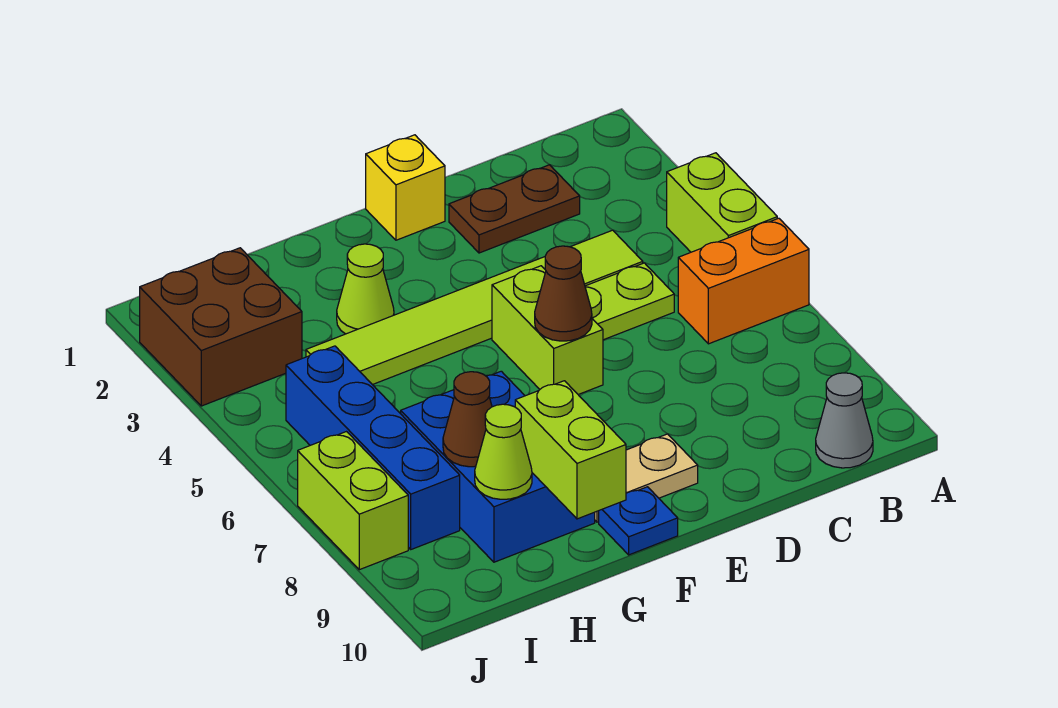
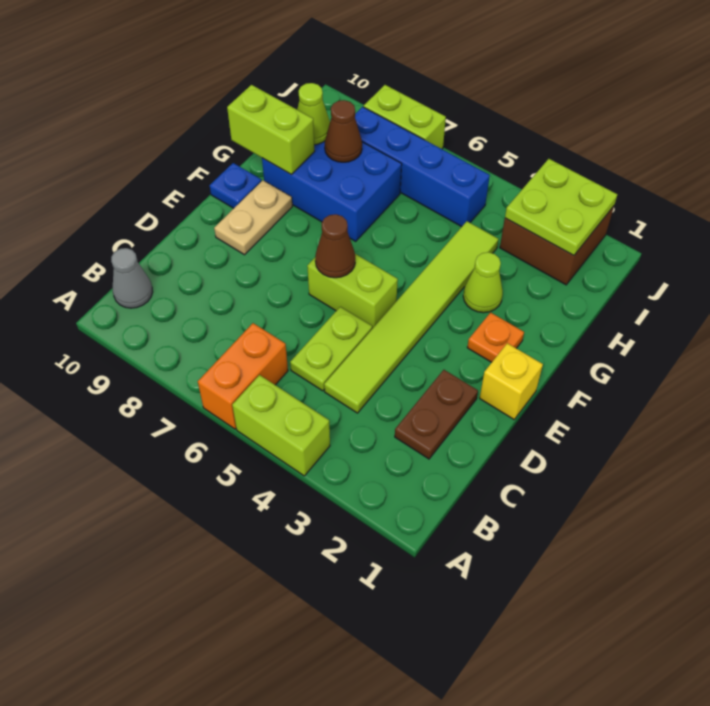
none -> orange plate F2 level 1
none -> lime plate I2:J3 level 2

